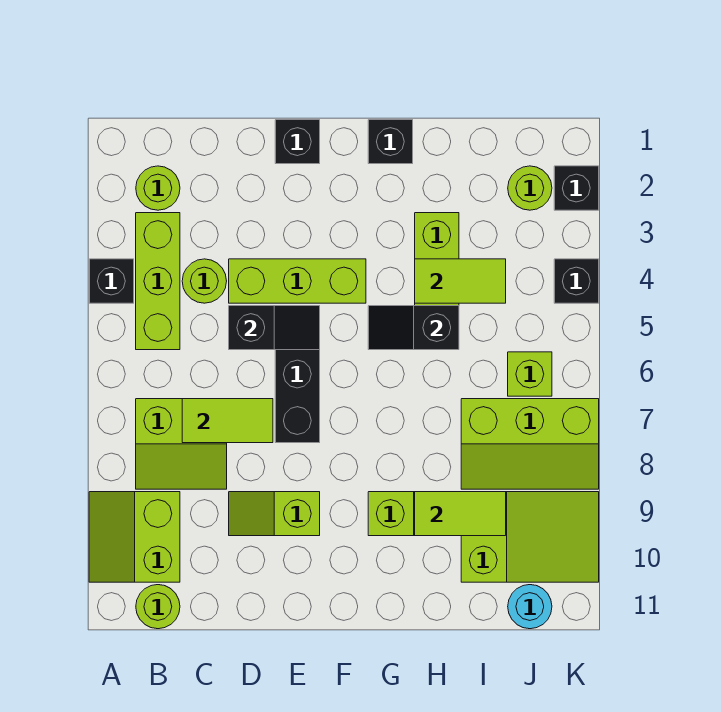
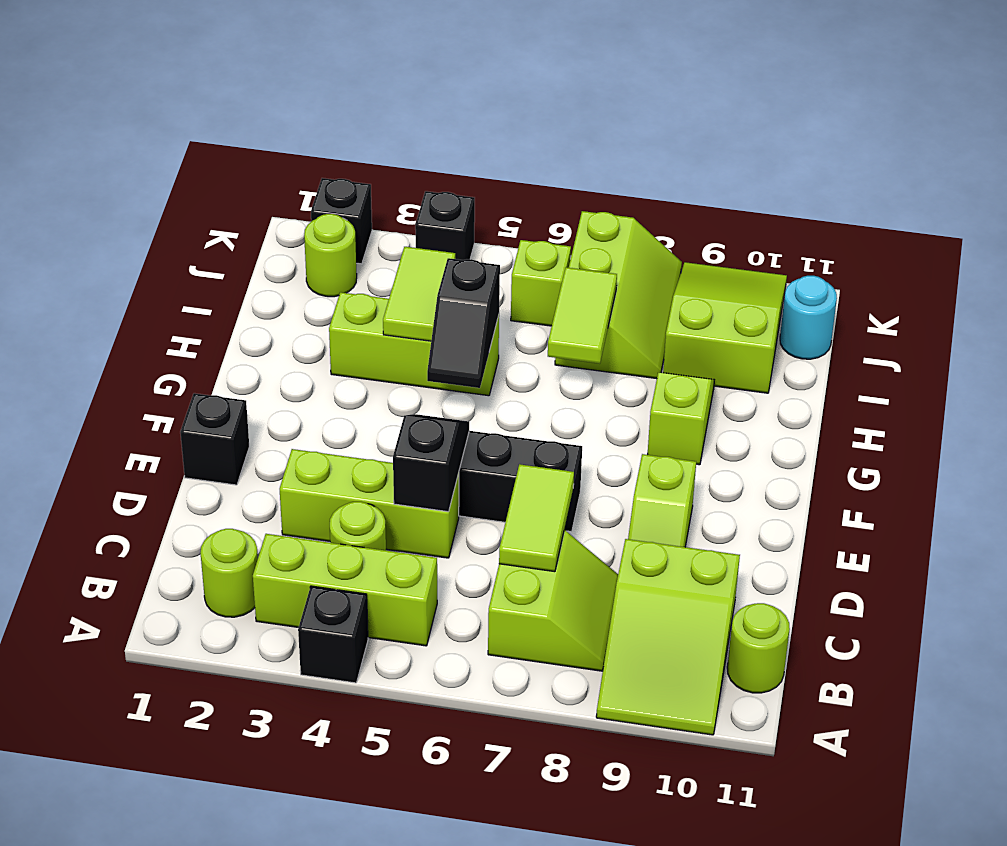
lime slope A9:B10 level 1 top B -> lime slope A9:C10 level 1 top C
lime brick D4:F4 level 1 -> lime brick D3:D5 level 1
black brick G1 level 1 -> none
lime tile H9:I9 level 2 -> lime tile H7:I7 level 2

